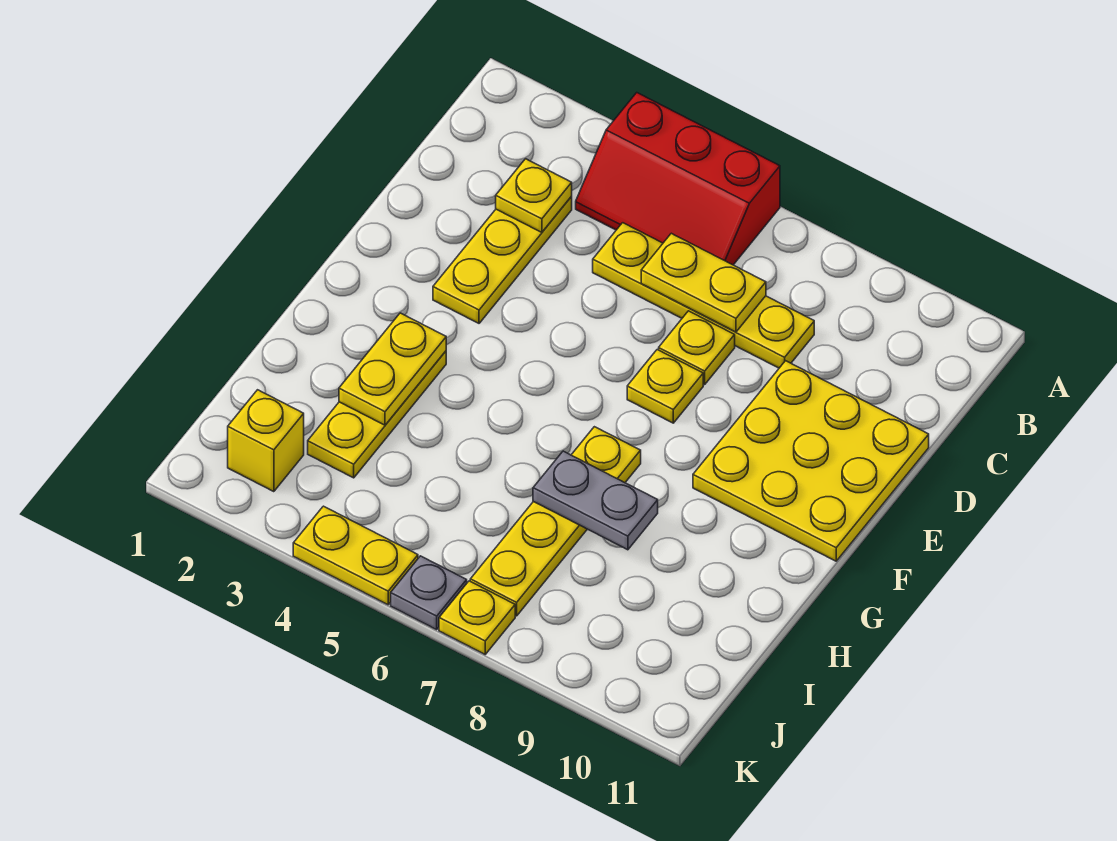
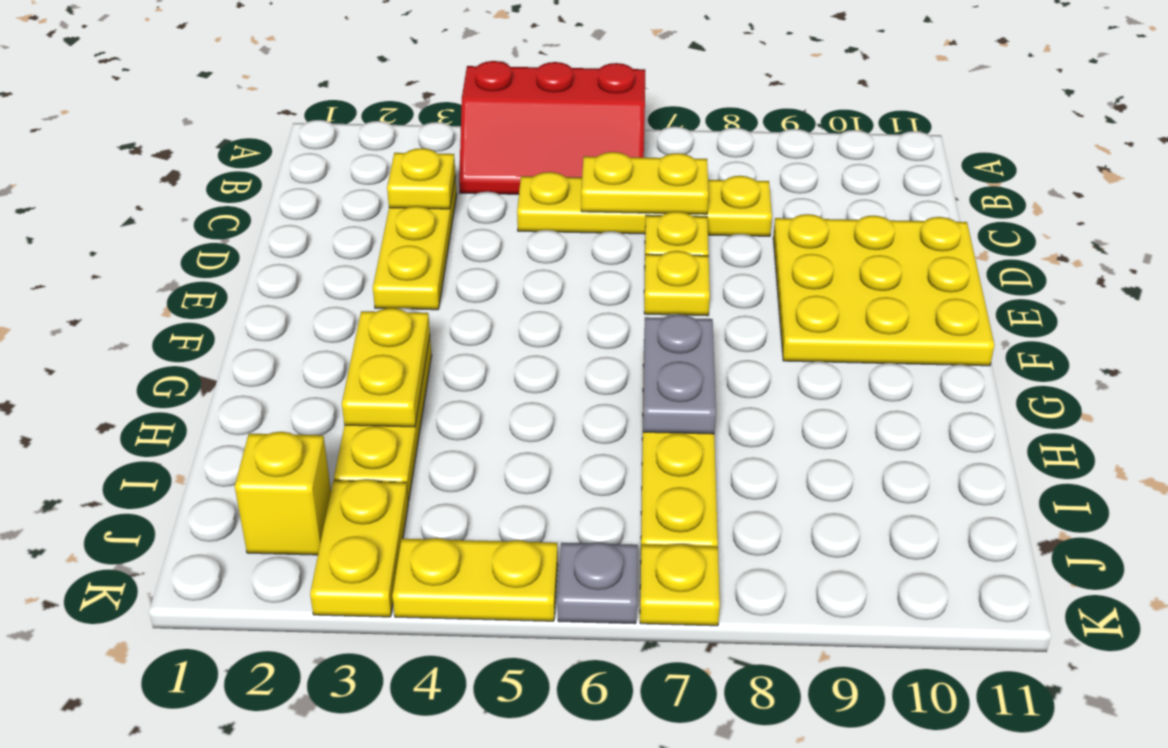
grey plate H7:H8 level 2 -> grey plate G7:H7 level 2
none -> yellow plate J3:K3 level 1

